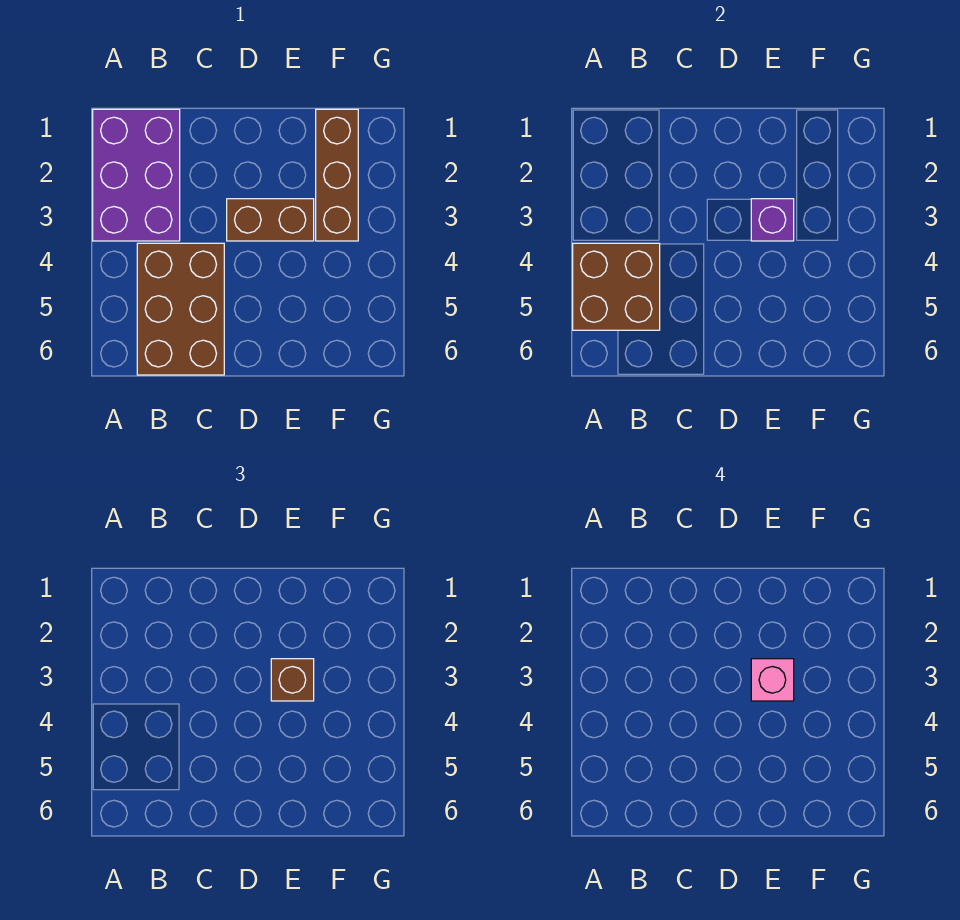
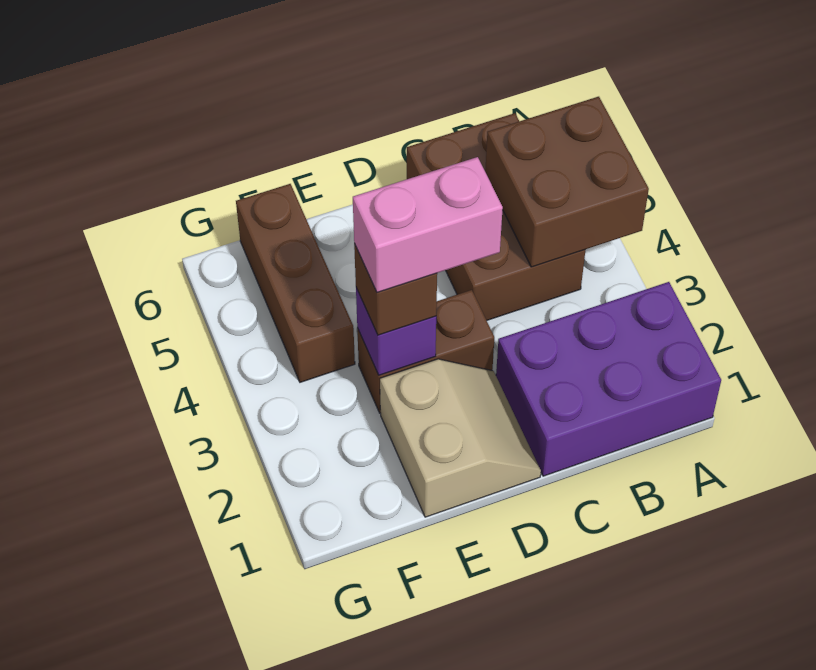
purple brick A1:B3 level 1 -> purple brick A1:C2 level 1
none -> tan slope D1:E2 level 1 top E
pink brick E3 level 4 -> pink brick D3:E3 level 4
brown brick F1:F3 level 1 -> brown brick F4:F6 level 1

